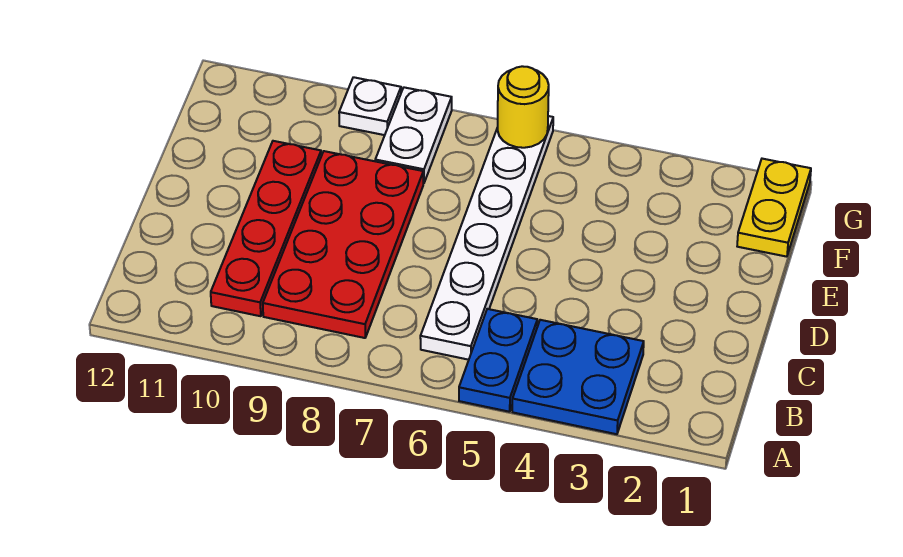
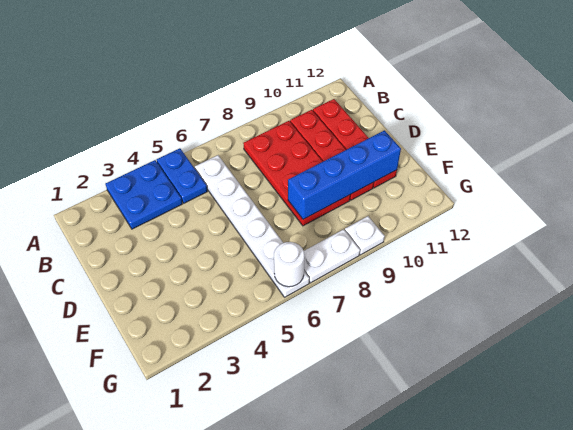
none -> red plate B11:E11 level 1
none -> blue brick E8:E11 level 2
yellow plate F1:G1 level 1 -> none
white plate F8:G8 level 1 -> white plate G7:G8 level 1
yellow round brick G6 level 2 -> white round brick G6 level 2

